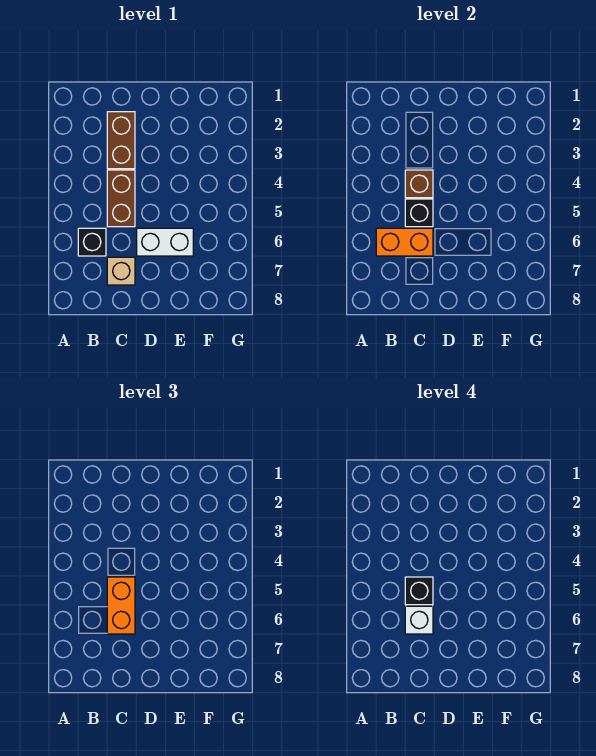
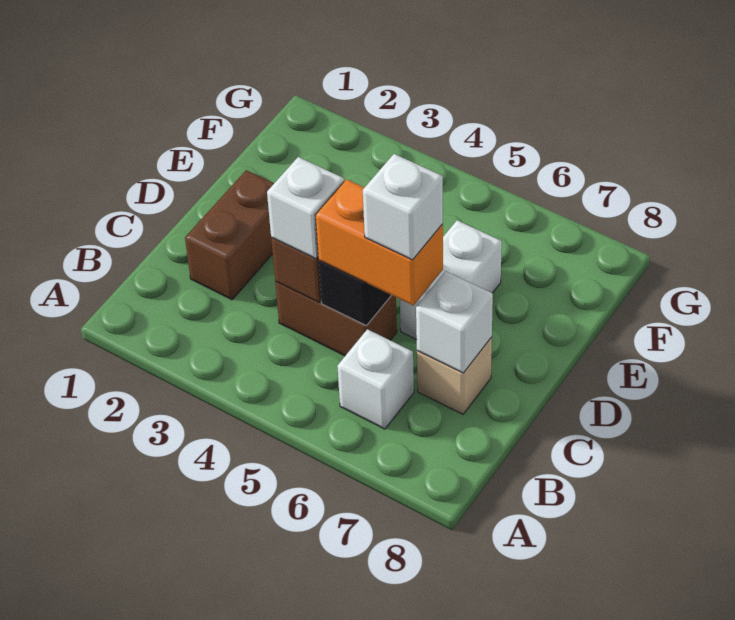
black brick B6 level 1 -> white brick B6 level 1
orange brick B6:C6 level 2 -> none
brown brick C2:C3 level 1 -> brown brick C2:D2 level 1
none -> white brick C4 level 3
black brick C5 level 4 -> none
none -> white brick C7 level 2

